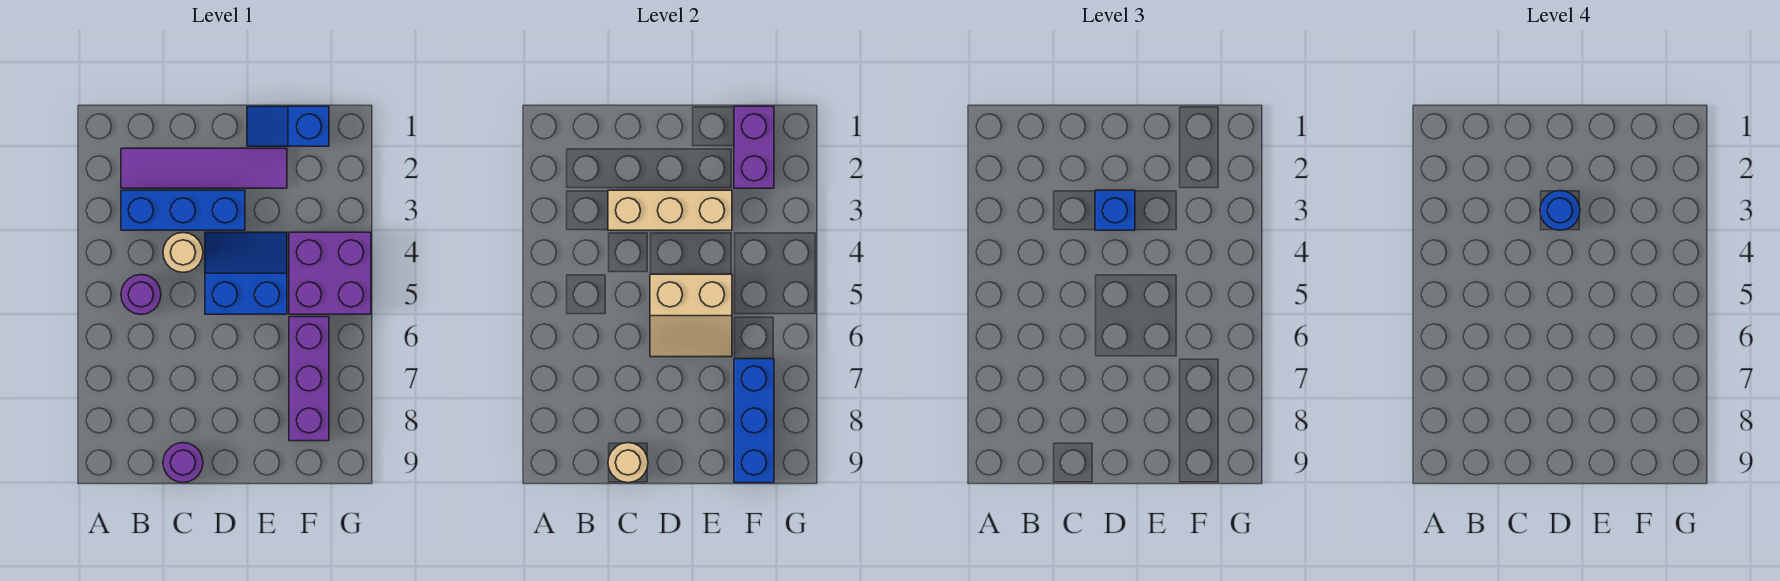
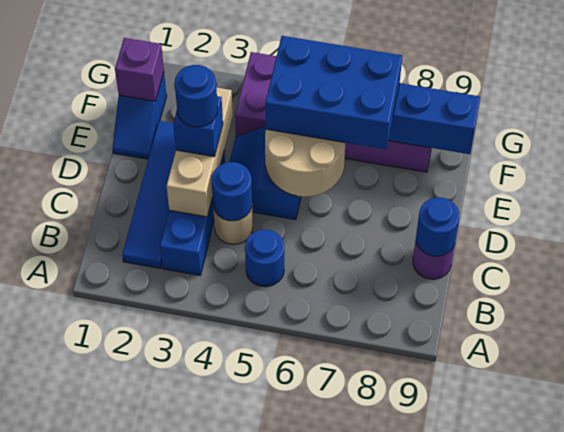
purple tile B2:E2 level 1 -> blue tile B2:E2 level 1
purple round brick B5 level 1 -> blue round brick B5 level 1
none -> blue round brick C4 level 2
tan round brick C9 level 2 -> blue round brick C9 level 2
tan slope D5:E6 level 2 top 5 -> tan round brick D5:E6 level 2
none -> blue brick E5:F7 level 3
purple brick F1:F2 level 2 -> purple brick F1 level 2

